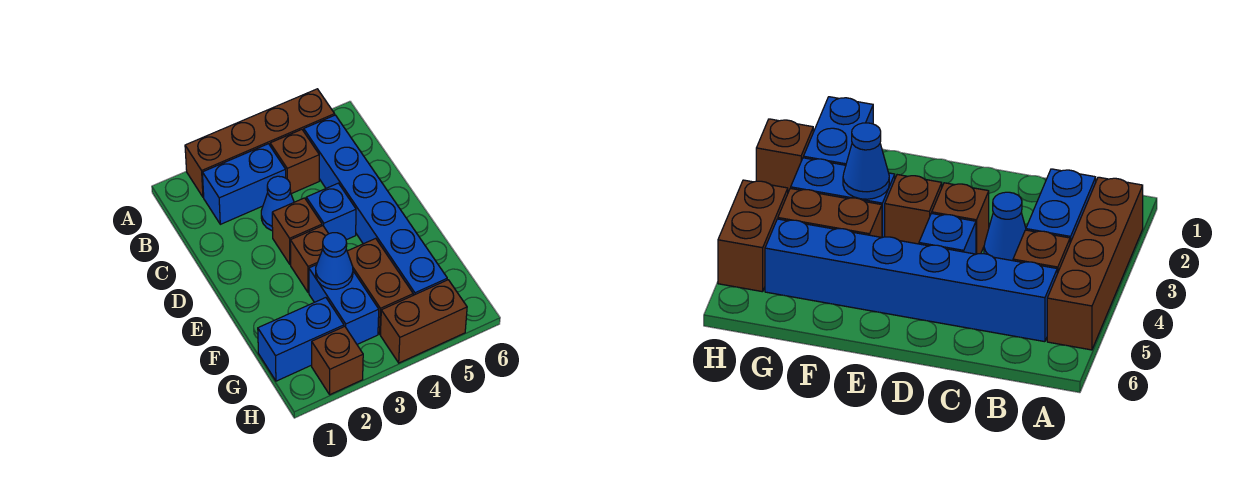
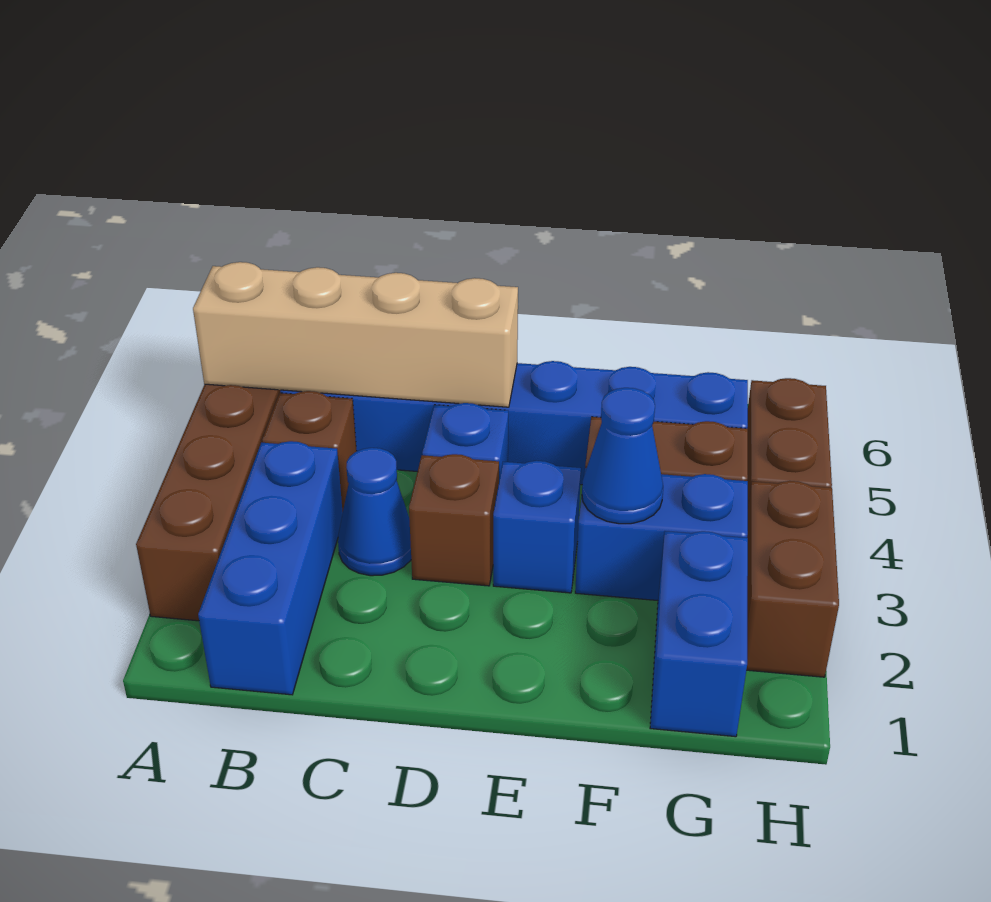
none -> tan brick A5:D5 level 2
blue brick B2:B3 level 1 -> blue brick B1:B3 level 1
brown brick E3 level 1 -> blue brick E3 level 1
brown brick H2 level 1 -> brown brick H2:H3 level 1

